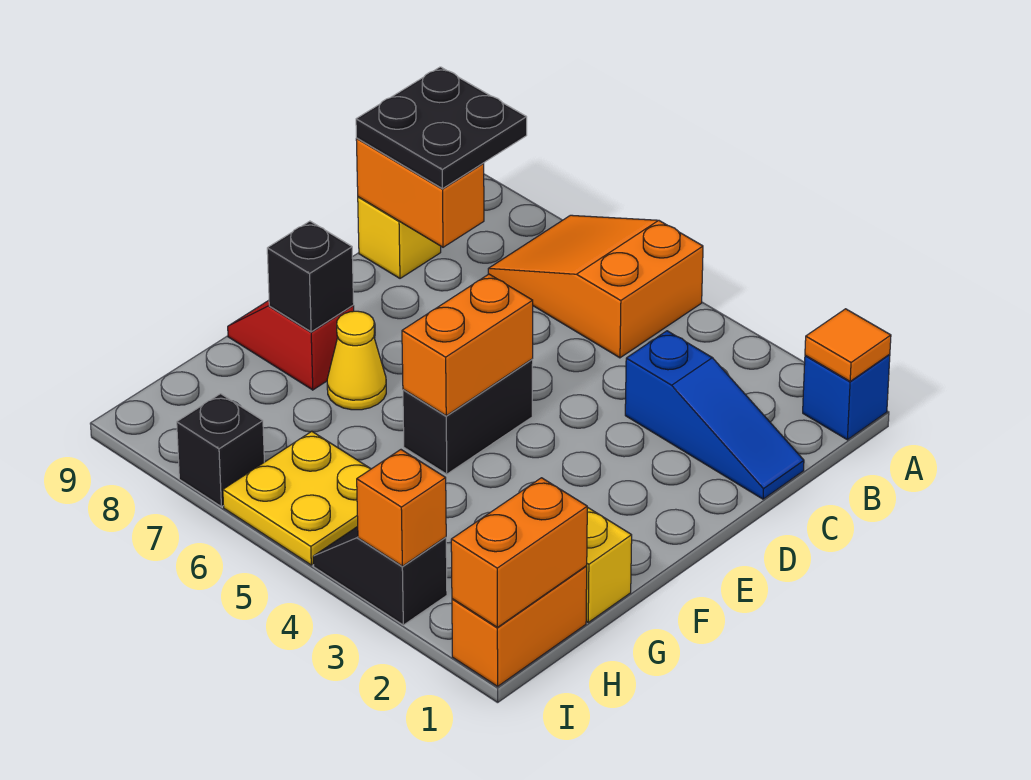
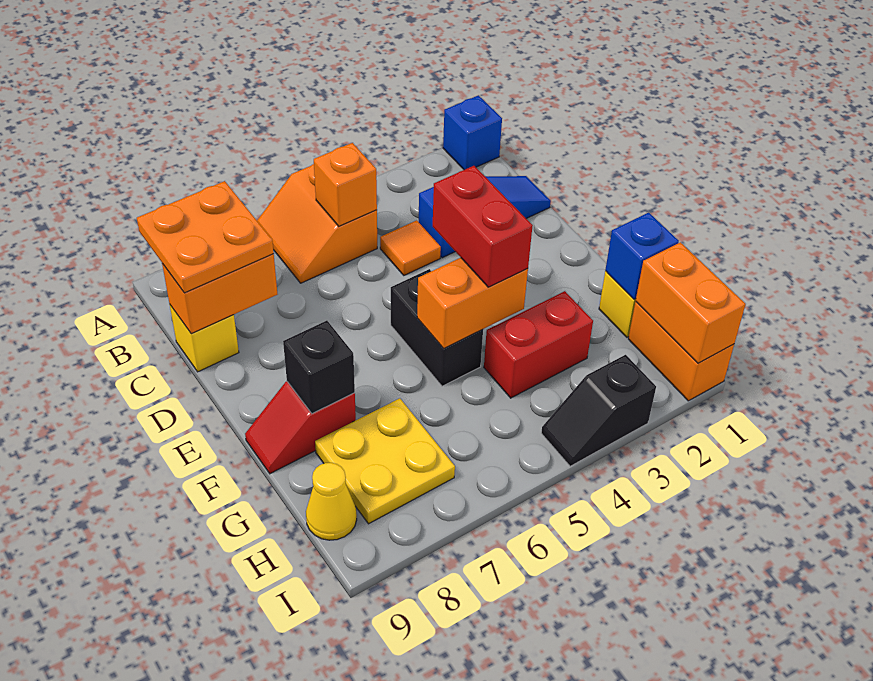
orange tile A1 level 2 -> orange tile C4 level 1
orange slope A5:B7 level 1 top 5 -> orange slope A5:B6 level 1 top 5
black plate B8:C9 level 3 -> orange plate B8:C9 level 3
none -> red brick E4:F4 level 3
orange brick E5:F5 level 2 -> orange brick F4:F5 level 2
yellow cone F7 level 1 -> yellow cone H9 level 1
none -> blue brick G1 level 2
none -> red brick G3:G4 level 1
yellow plate H5:I6 level 1 -> yellow plate G7:H8 level 1
orange brick I3 level 2 -> orange brick B5 level 2
black brick I7 level 1 -> none

